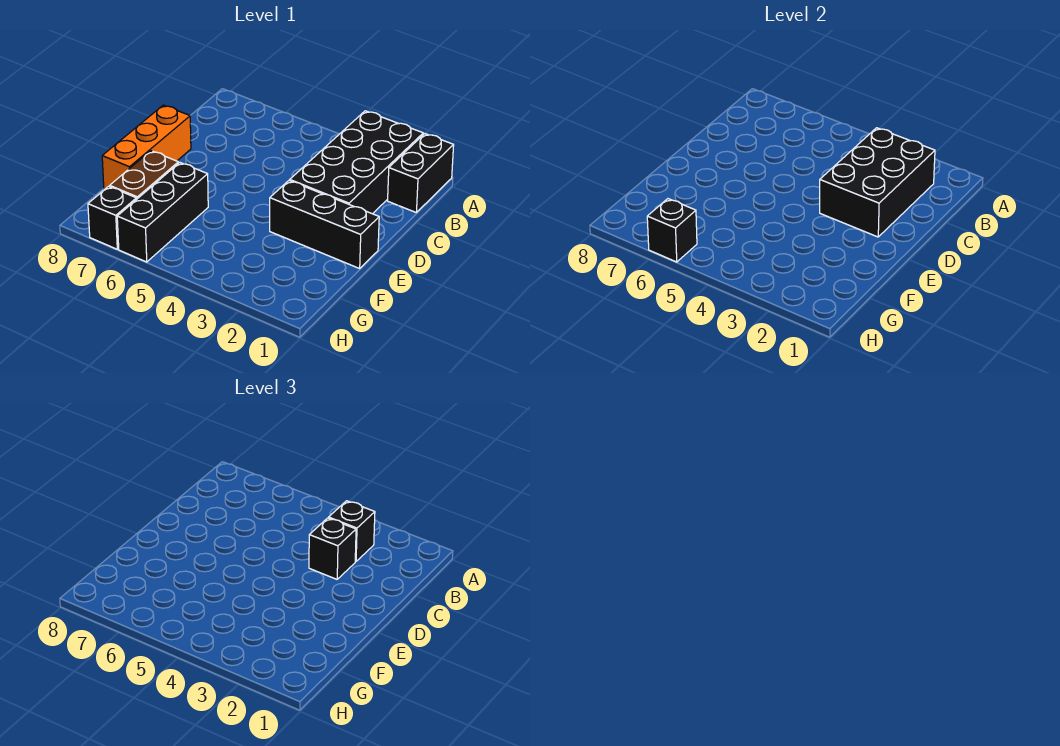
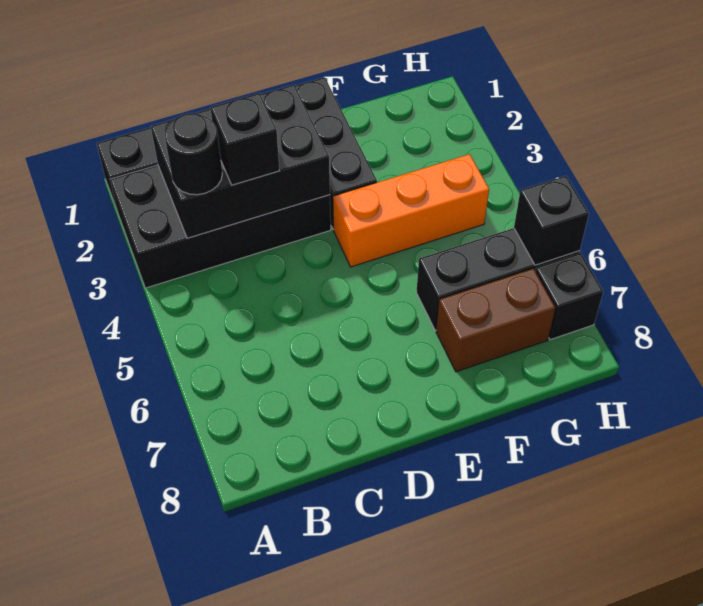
black brick B3 level 3 -> black round brick B3 level 3
orange brick D8:F8 level 1 -> orange brick E4:G4 level 1

